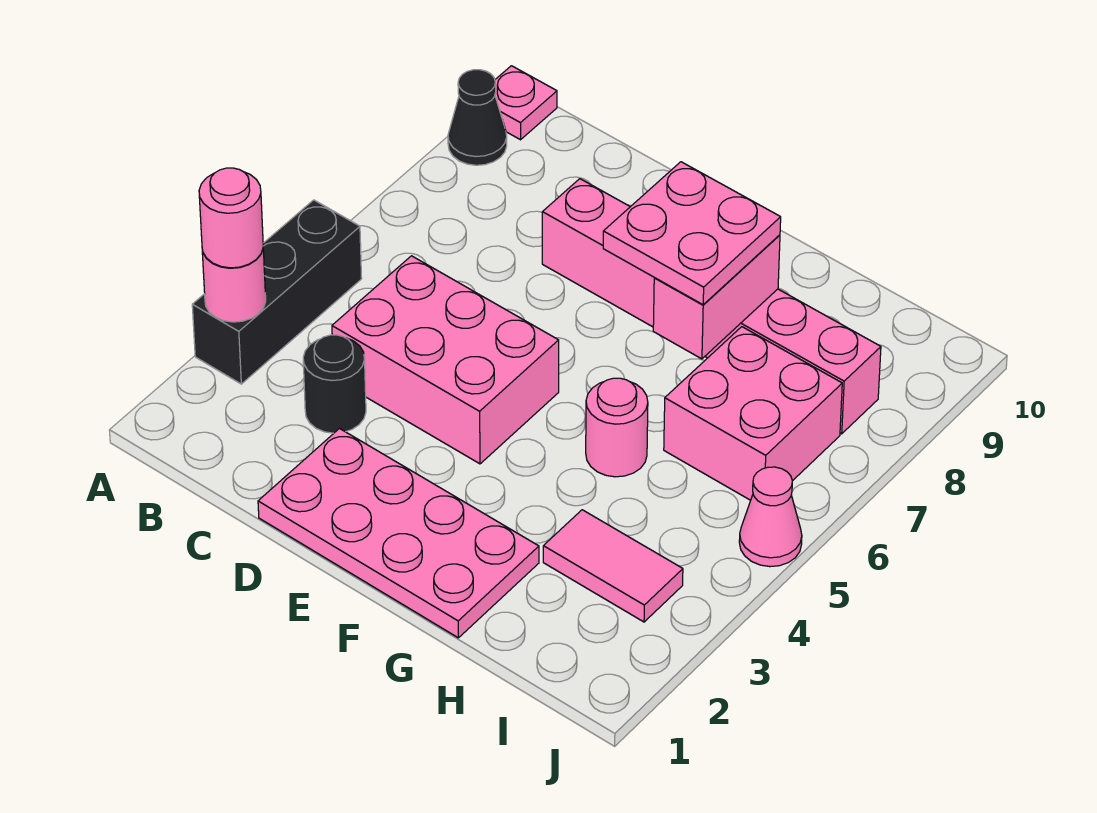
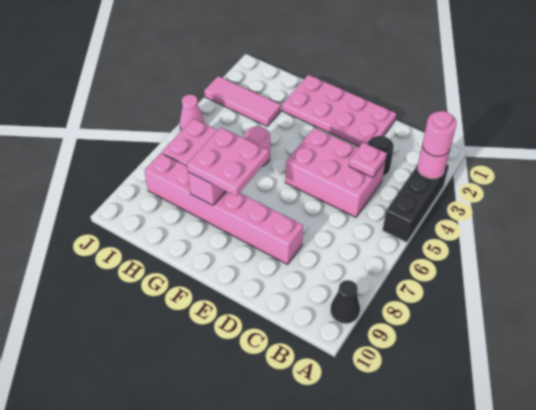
pink plate A10 level 1 -> pink plate C4 level 2
pink tile H3:I3 level 1 -> pink tile H3:J3 level 1

